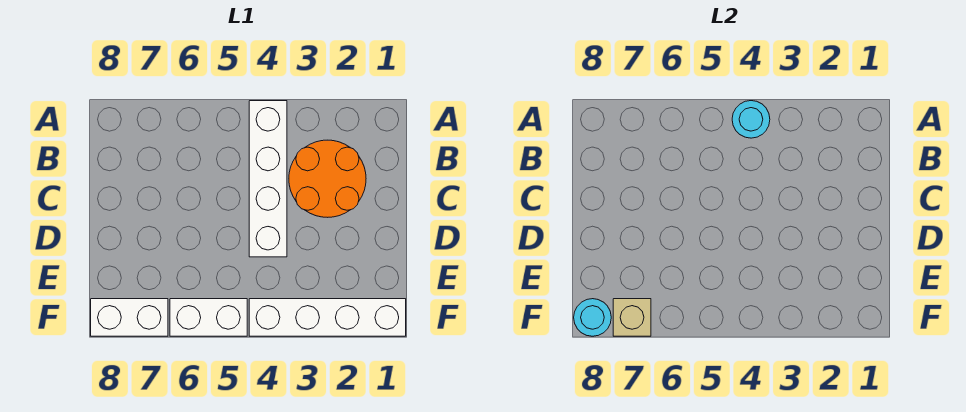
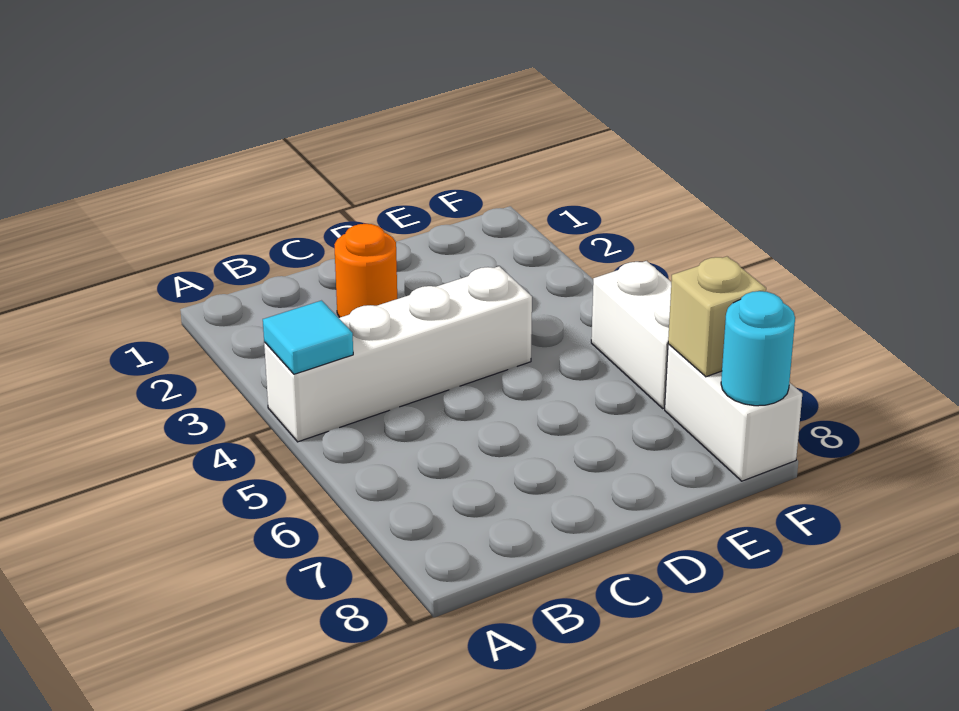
cyan round brick A4 level 2 -> cyan tile A4 level 2
orange round brick B2:C3 level 1 -> orange round brick C2 level 1
white brick F1:F4 level 1 -> none

